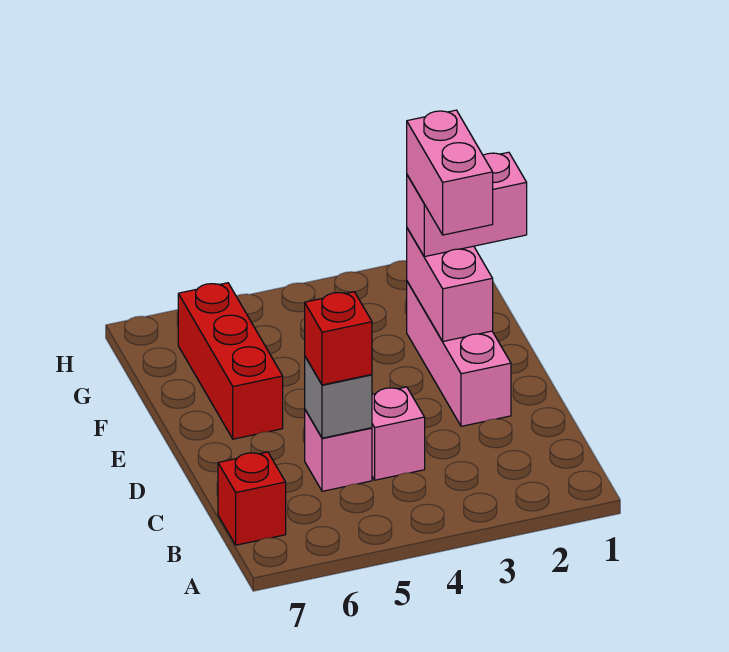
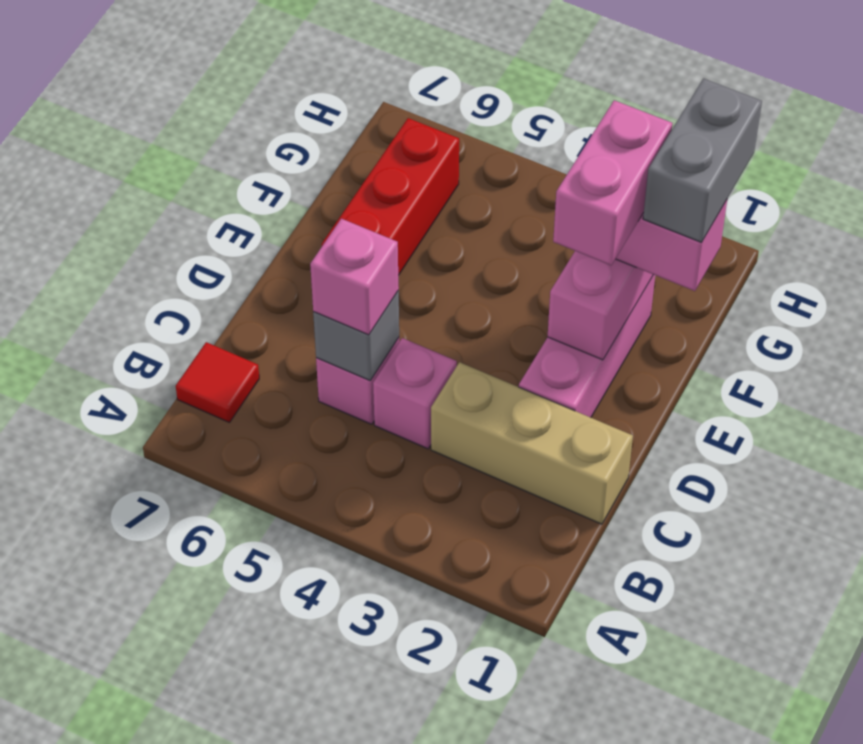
red brick B7 level 1 -> red tile B7 level 1
none -> tan brick C1:C3 level 1
red brick C5 level 3 -> pink brick C5 level 3
none -> grey brick F1:G1 level 4

